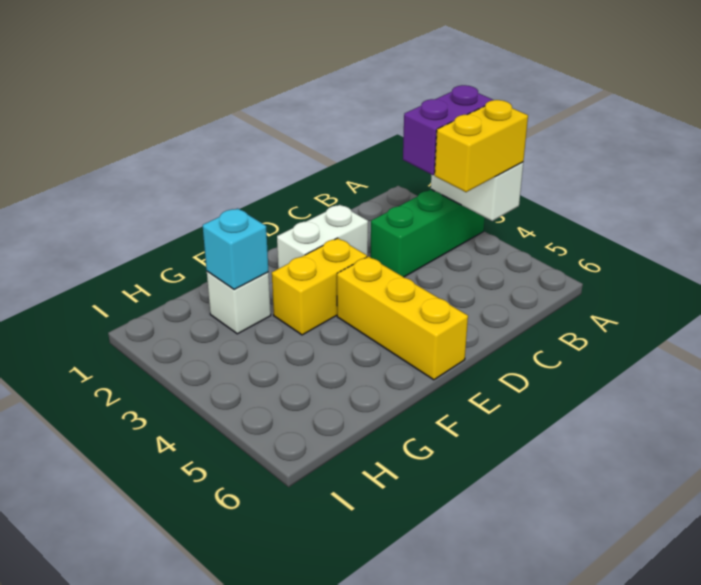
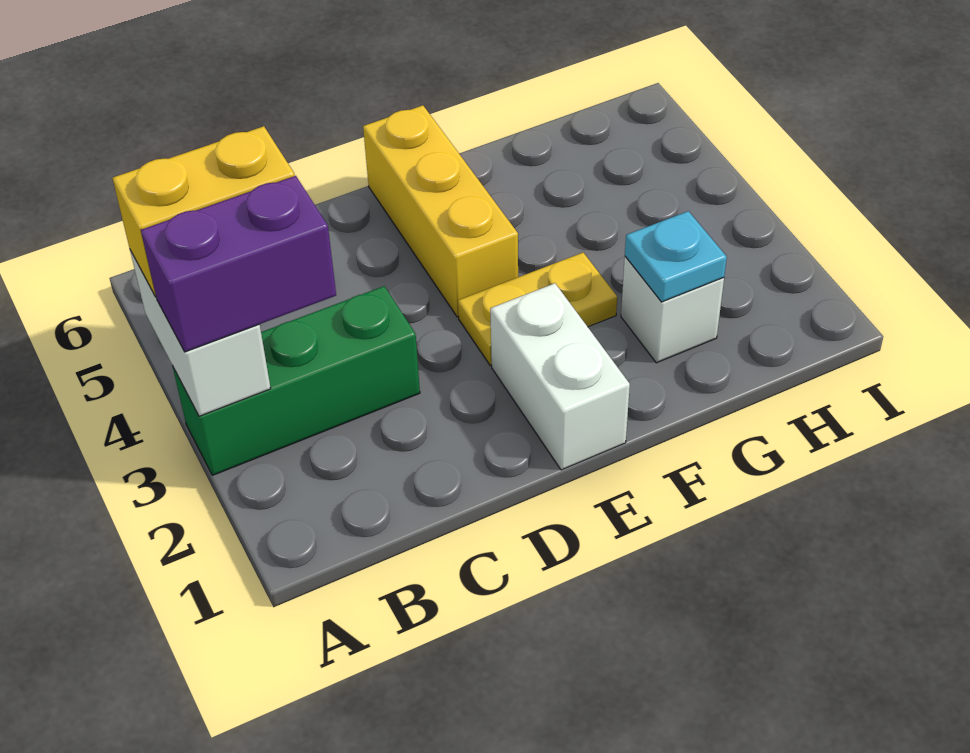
white brick D2:E2 level 1 -> white brick E1:E2 level 1
yellow brick E3:F3 level 1 -> yellow plate E3:F3 level 1
cyan brick G2 level 2 -> cyan plate G2 level 2

